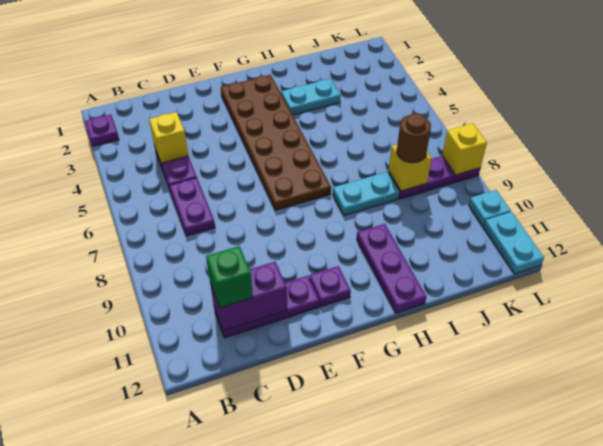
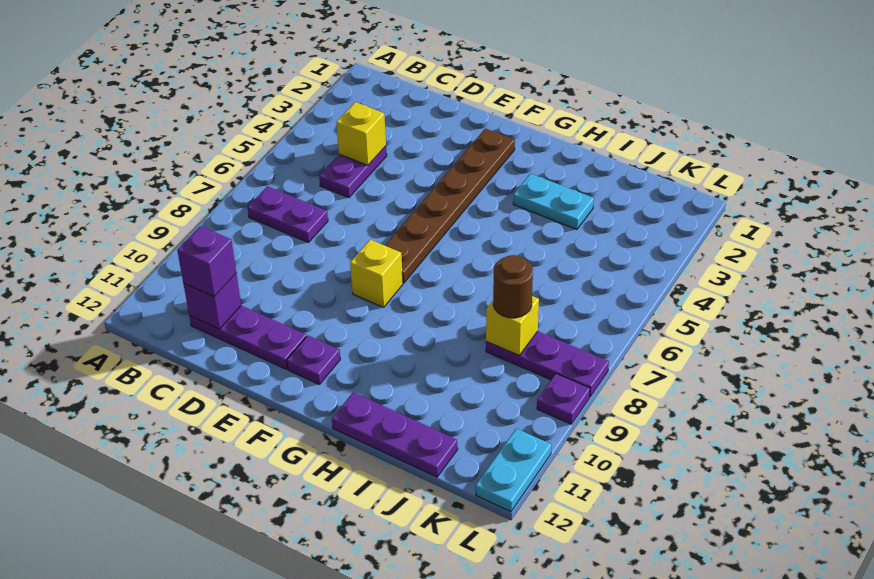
purple plate A2 level 1 -> purple plate L9 level 1
purple plate C6:C7 level 1 -> purple plate B7:C7 level 1
purple brick C11:D11 level 2 -> purple brick C11 level 2
green brick C11 level 3 -> purple brick C11 level 3
brown plate F2:G7 level 1 -> brown plate F2:F7 level 1
cyan plate H8:I8 level 1 -> none
purple plate H10:H12 level 1 -> purple plate H12:J12 level 1
yellow brick L8 level 2 -> yellow brick F8 level 1
cyan plate L10 level 1 -> none

